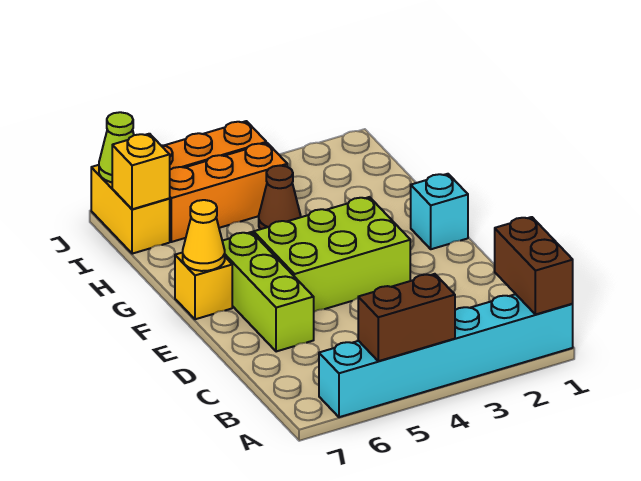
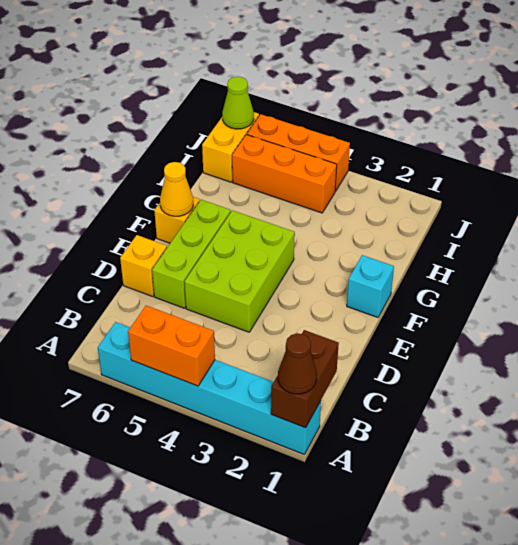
brown brick A4:A5 level 2 -> orange brick A4:A5 level 2
lime brick E3:F5 level 1 -> lime brick D4:F5 level 1
brown cone H4 level 1 -> brown cone A1 level 3
yellow brick I7 level 2 -> yellow brick D7 level 1

